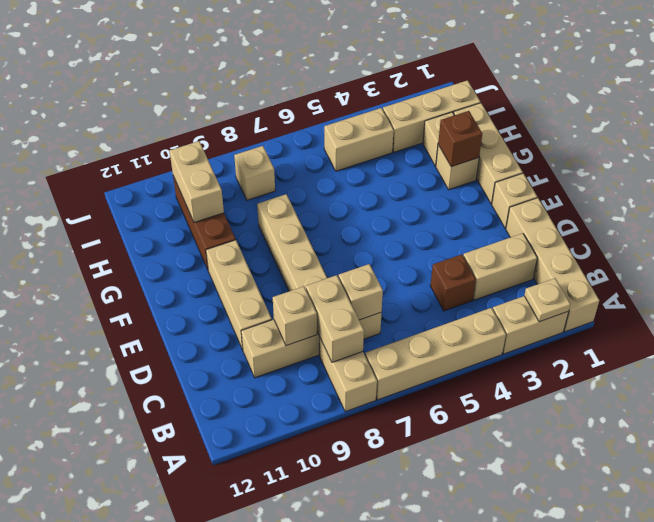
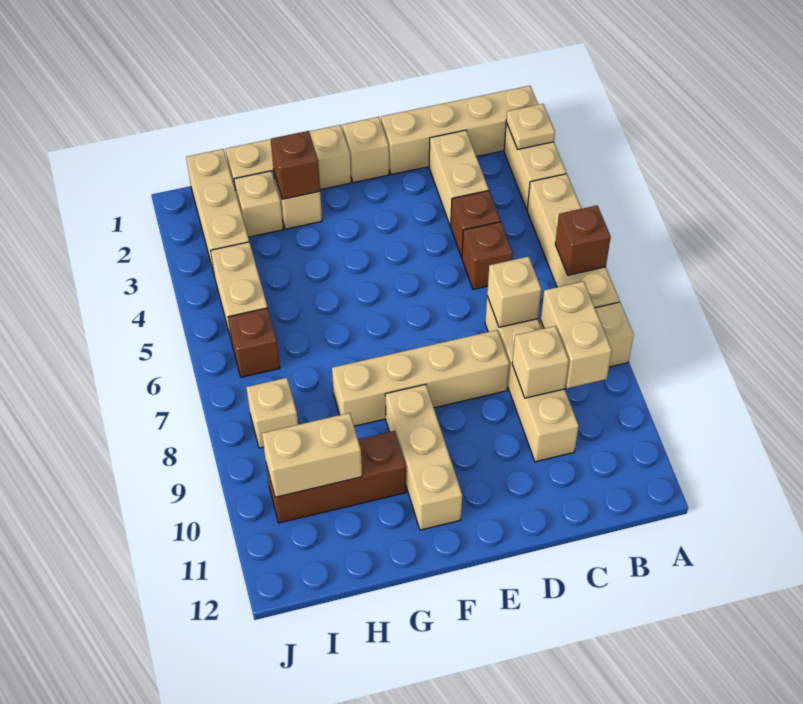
none -> brown brick A6 level 2
tan brick B8:C8 level 2 -> tan brick B8:B9 level 2
none -> brown brick C5 level 1
tan brick D10:F10 level 1 -> tan brick F9:F11 level 1
none -> brown brick I6 level 1

